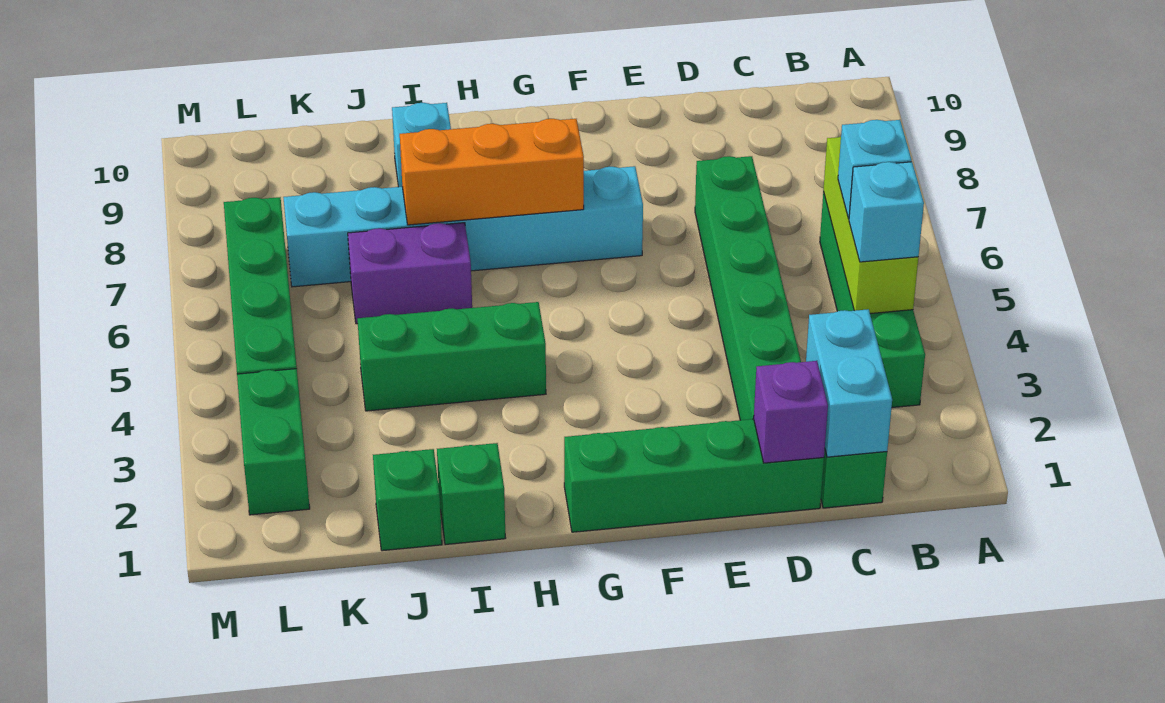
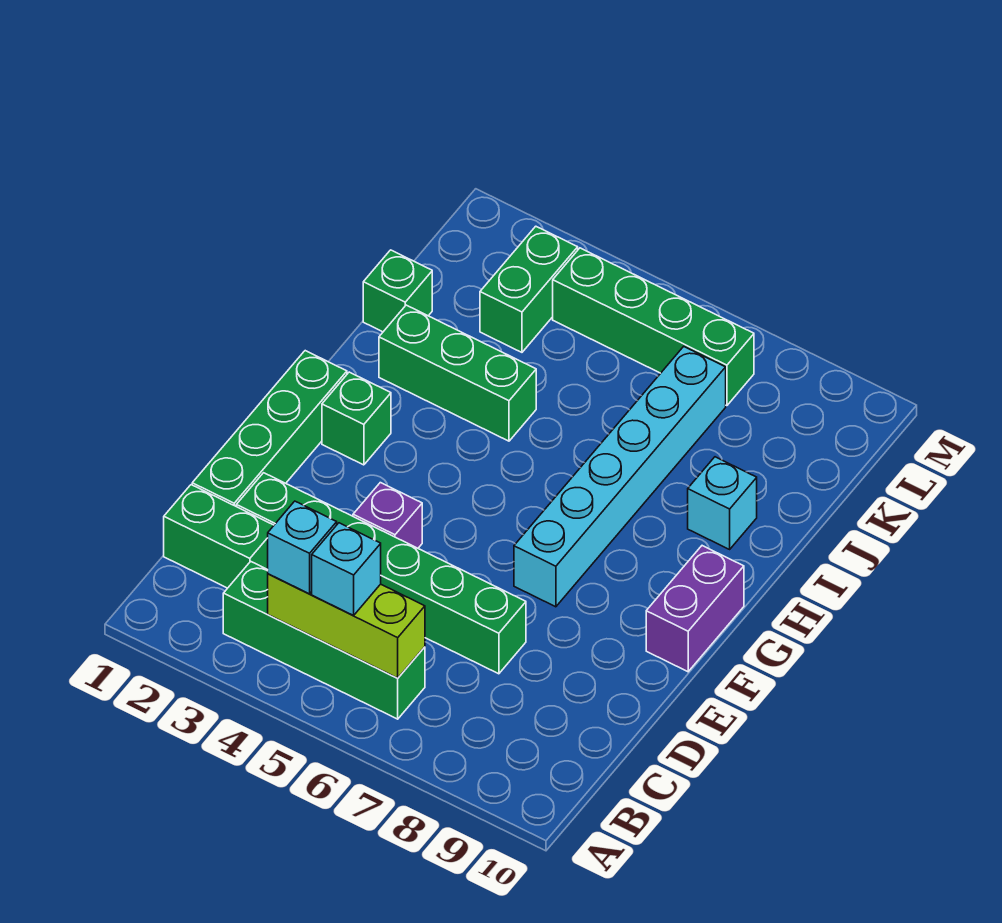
cyan brick C1:C2 level 2 -> none
purple brick D1 level 2 -> purple brick E4 level 1
orange brick G7:I7 level 2 -> none
green brick H4:J4 level 1 -> green brick I2:I4 level 1
green brick I1 level 1 -> green brick G2 level 1
purple brick I6:J6 level 1 -> purple brick F10:G10 level 1
green brick L2:L3 level 1 -> green brick K3:L3 level 1

